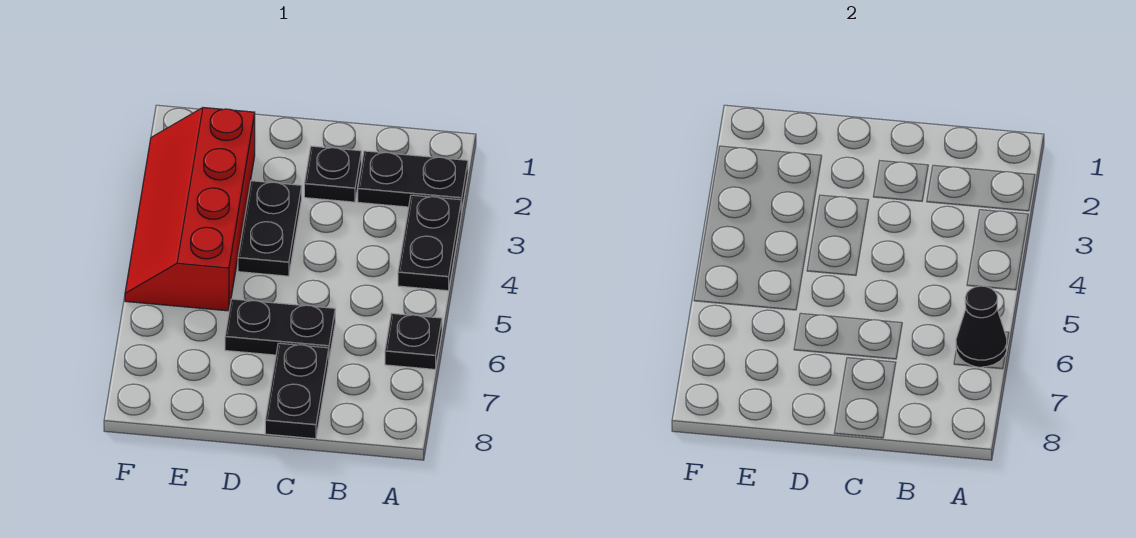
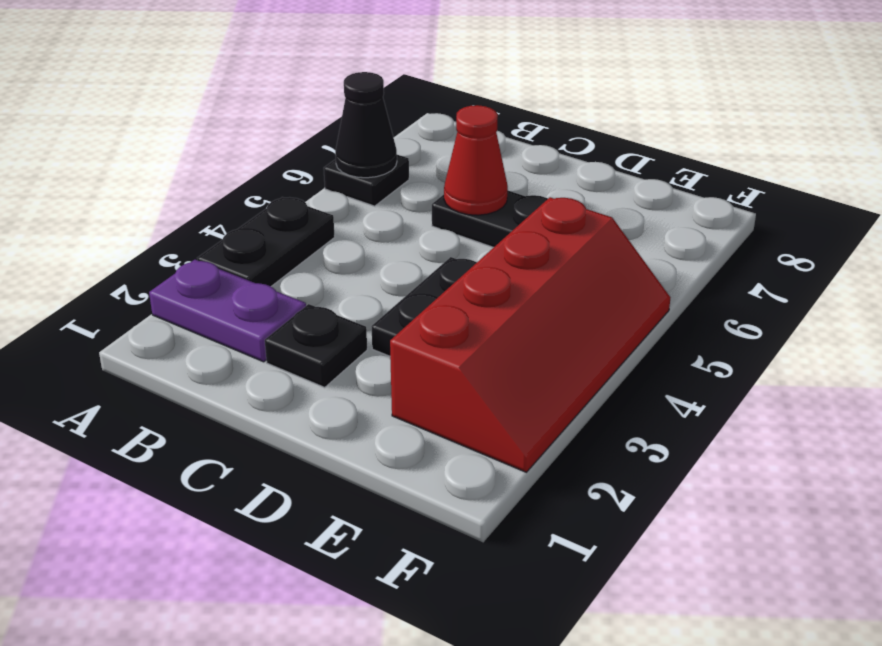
black plate A2:B2 level 1 -> purple plate A2:B2 level 1
none -> red cone C6 level 2
black plate C7:C8 level 1 -> none

